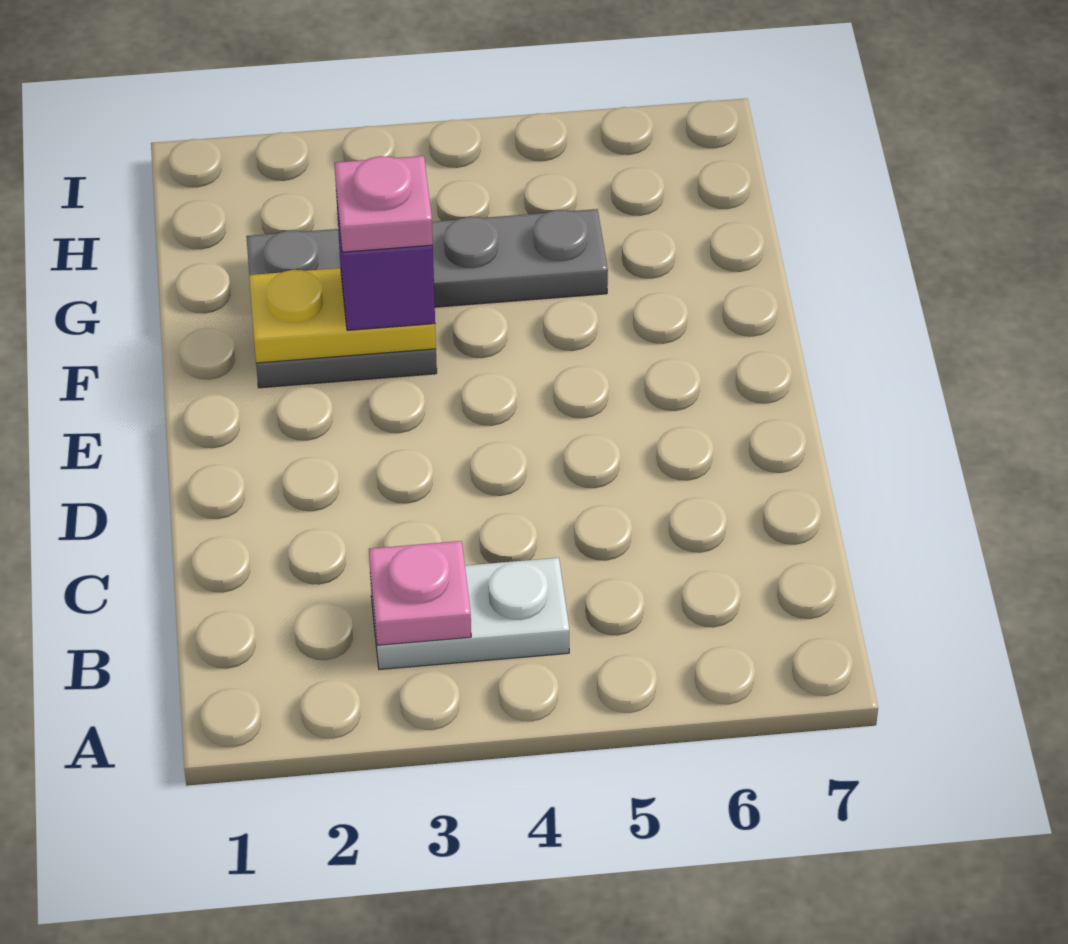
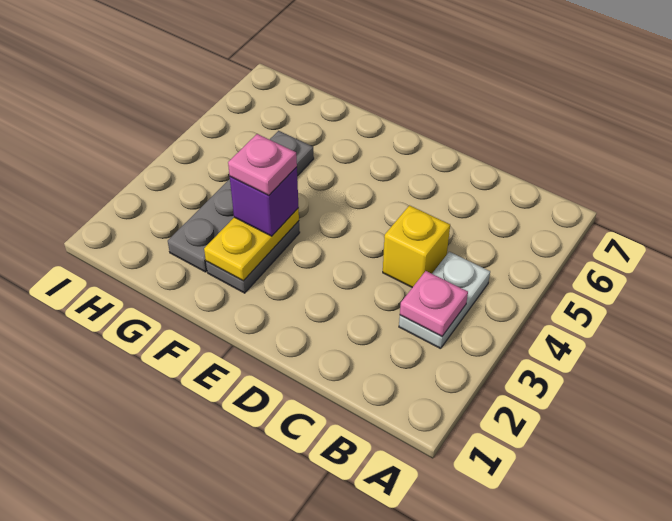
none -> yellow brick C4 level 1

